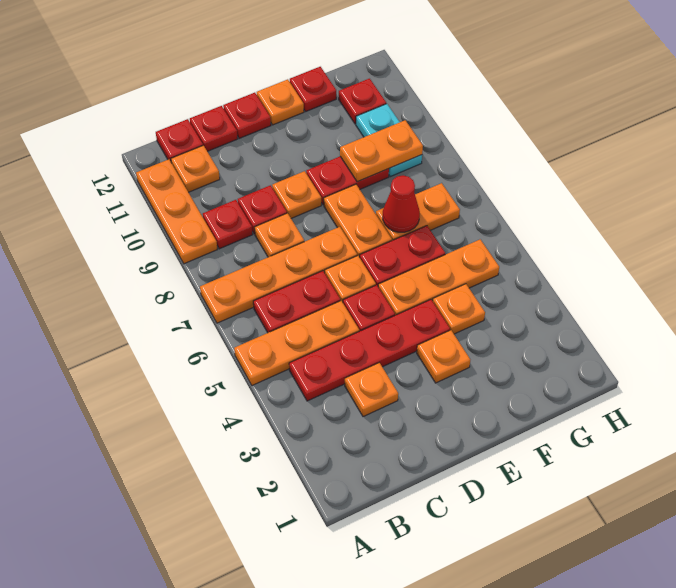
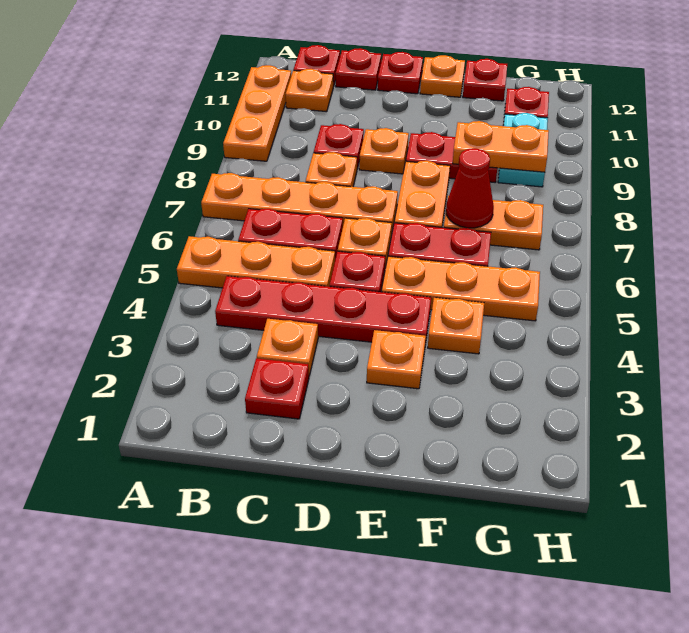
red plate B9 level 1 -> red plate C2 level 1

